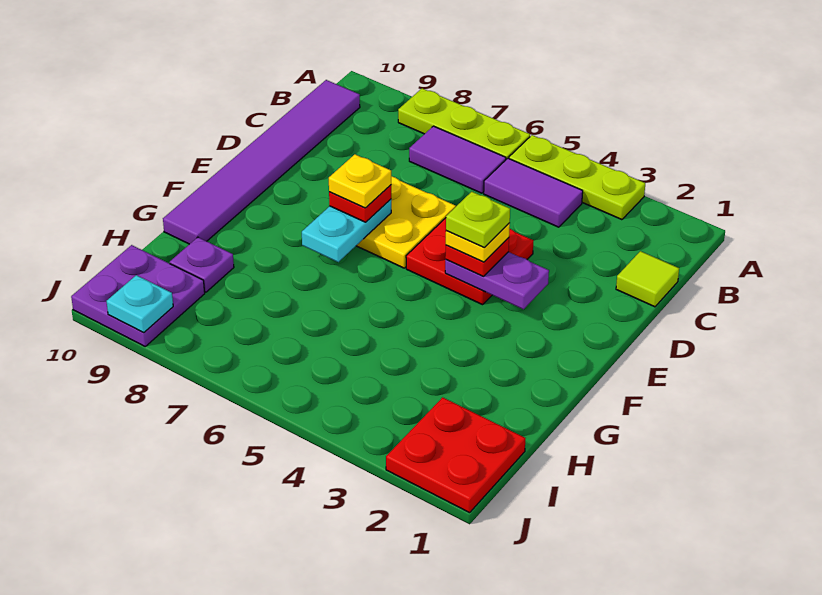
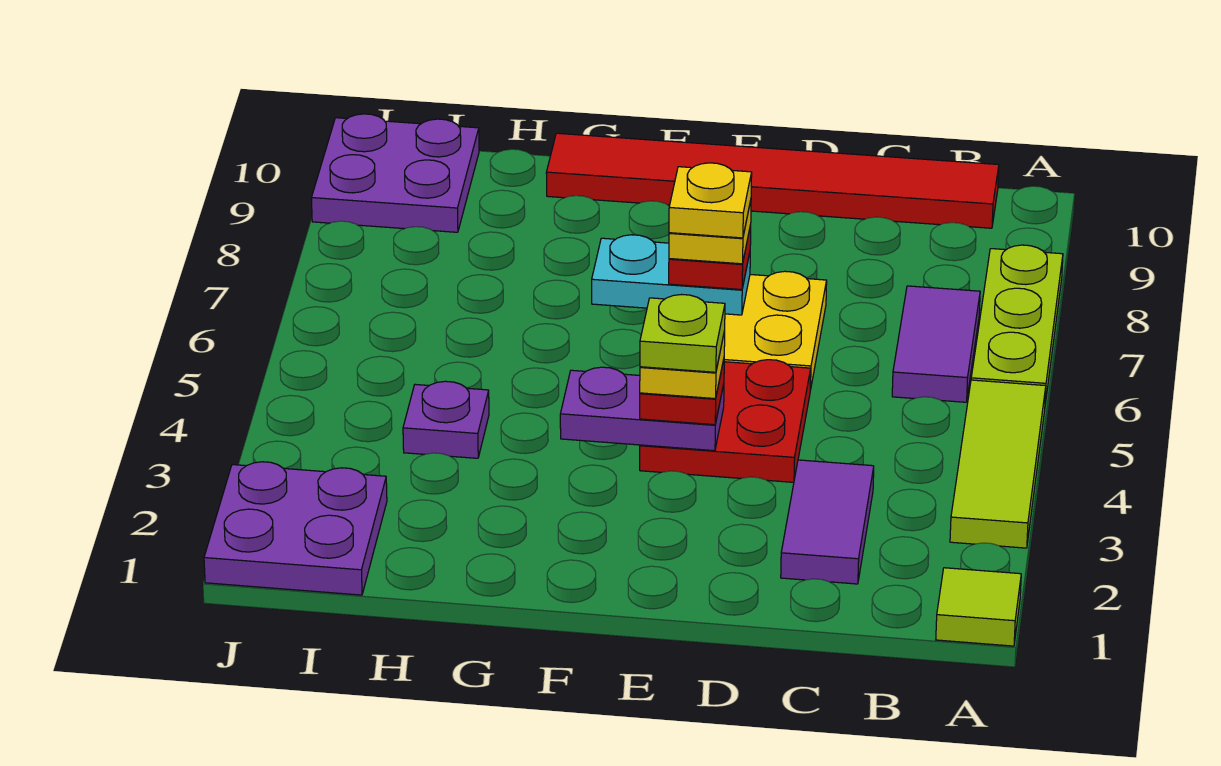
lime plate A3:A5 level 1 -> lime tile A3:A5 level 1
purple tile B4:B5 level 1 -> purple tile C2:C3 level 1
purple tile B10:G10 level 1 -> red tile B10:G10 level 1
lime tile C1 level 1 -> lime tile A1 level 1
purple plate E3:E4 level 2 -> purple plate E4:F4 level 2
none -> yellow plate E7 level 5
purple plate H9 level 1 -> purple plate H4 level 1
red plate I1:J2 level 1 -> purple plate I1:J2 level 1
cyan plate J9 level 2 -> none

